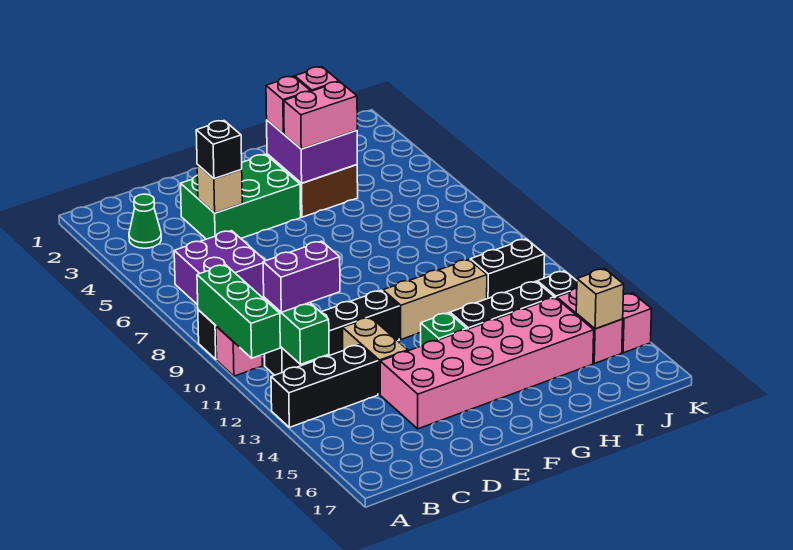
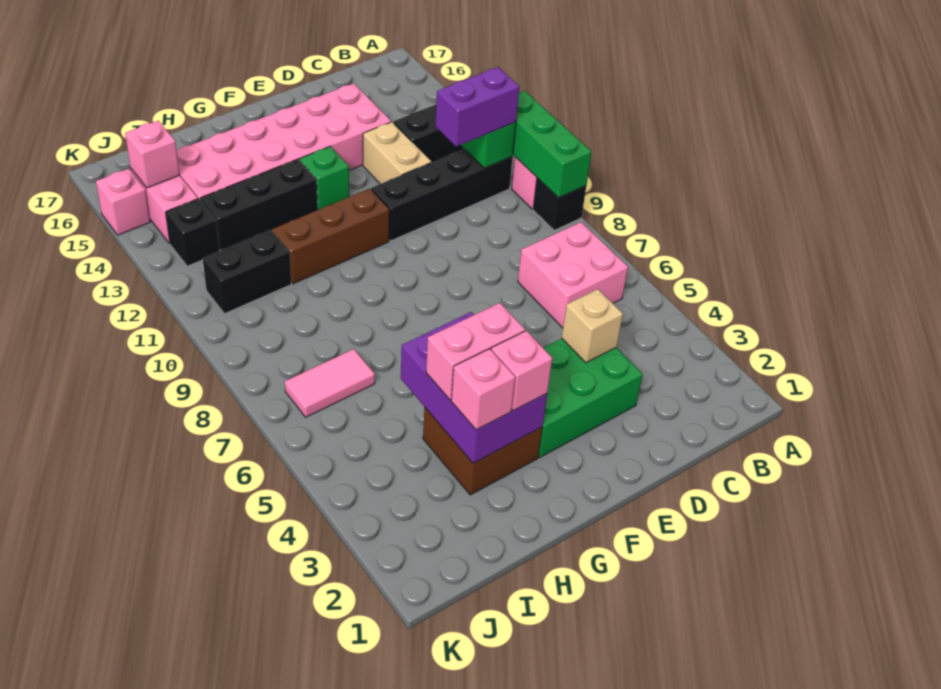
green cone B3 level 1 -> none
purple brick B6:C7 level 1 -> pink brick B6:C7 level 1
black brick D4 level 3 -> none
tan brick F11:H11 level 1 -> brown brick F11:H11 level 1
purple brick G3:H4 level 2 -> purple brick G3:H5 level 2
none -> pink tile I7:J7 level 1
tan brick J15 level 2 -> pink brick J15 level 2

